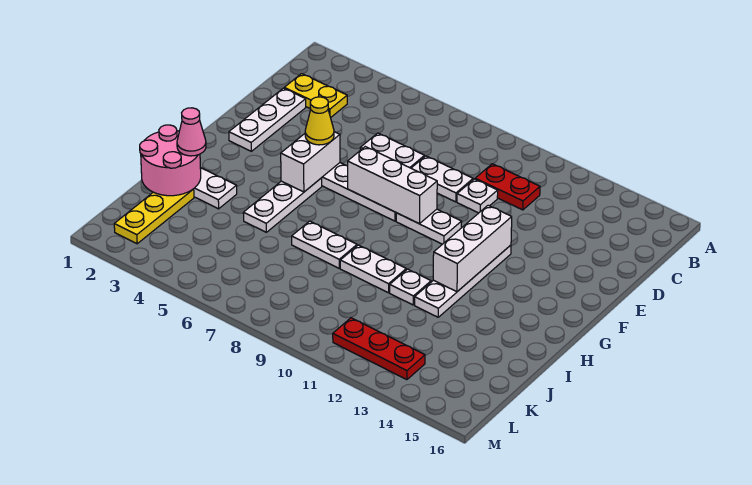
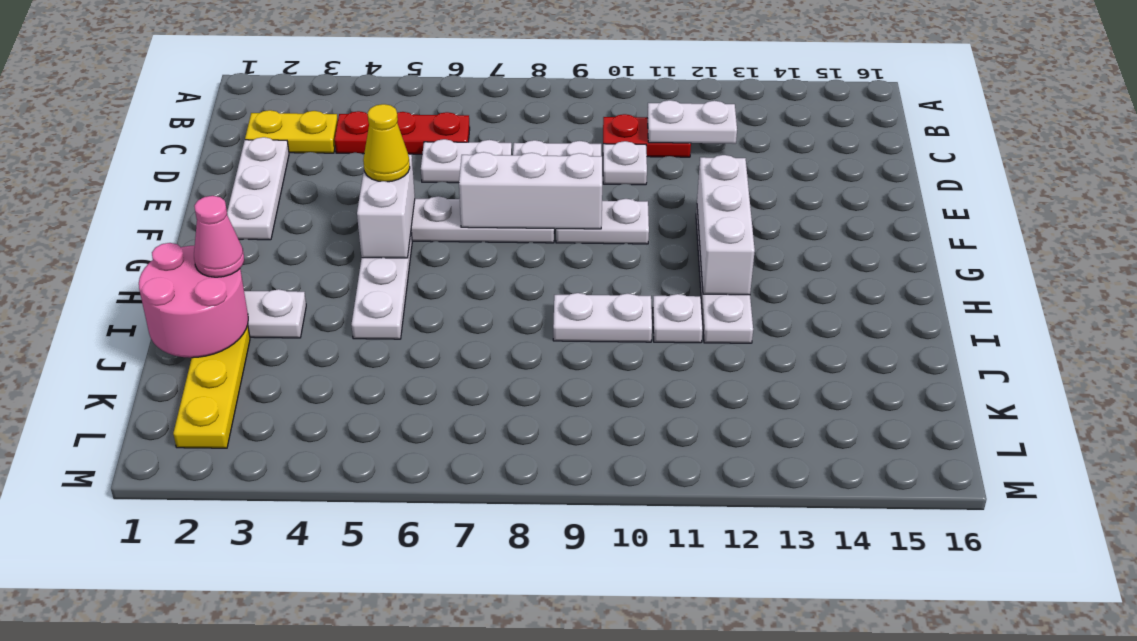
white plate I7:I8 level 1 -> white plate C11:C12 level 2
red plate L11:L13 level 1 -> red plate C4:C6 level 1

